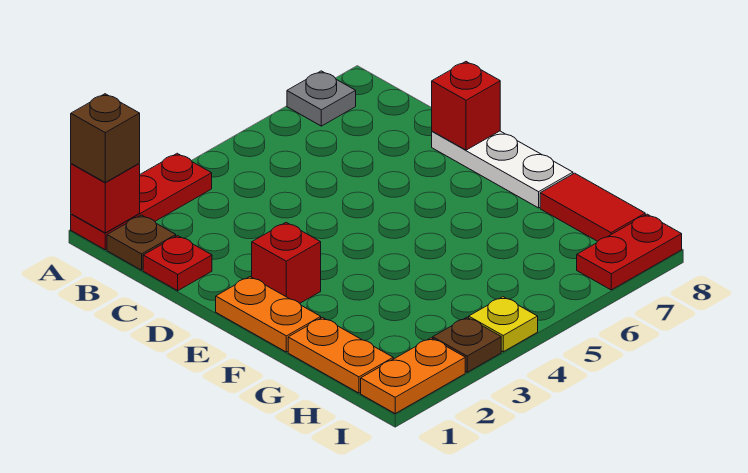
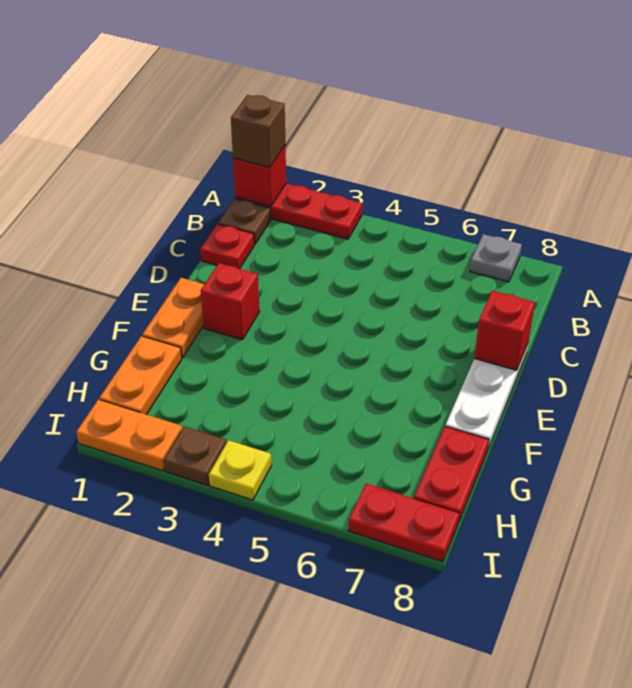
red tile G8:H8 level 1 -> red plate G8:H8 level 1

